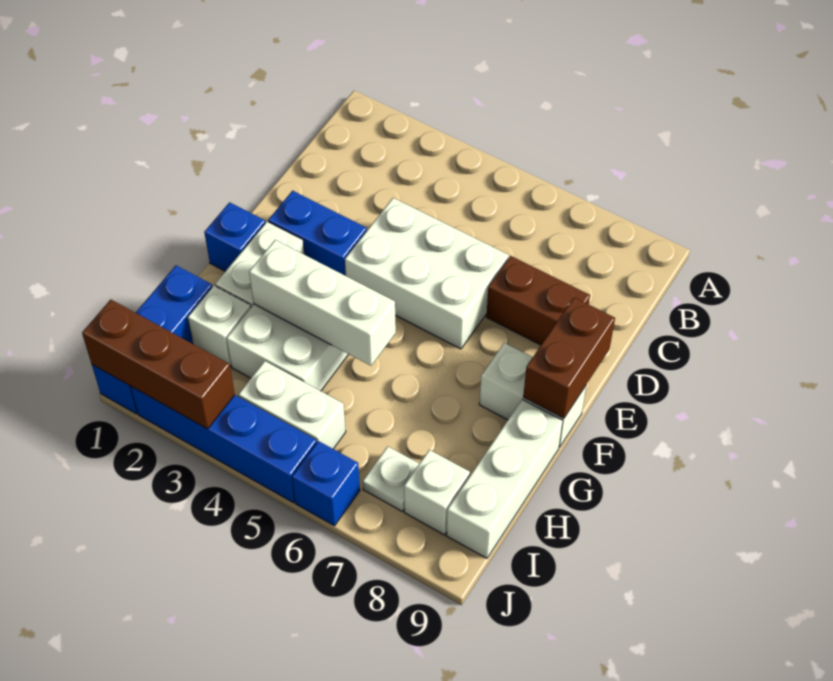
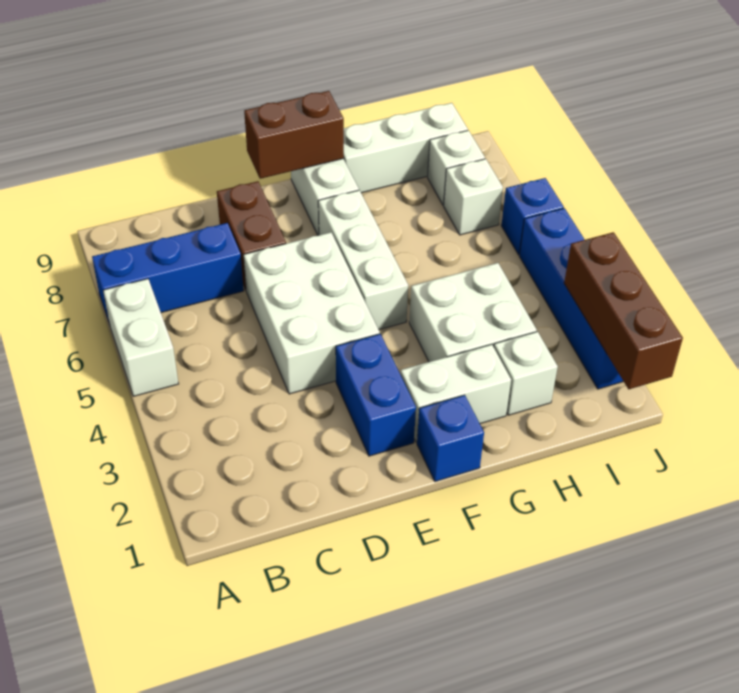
white brick G3:G5 level 2 -> white brick F5:F7 level 1
blue brick H1:J1 level 1 -> blue brick A7:C7 level 1
white brick I4:I5 level 1 -> white brick A5:A6 level 1
white plate I7 level 1 -> white brick I7 level 1

